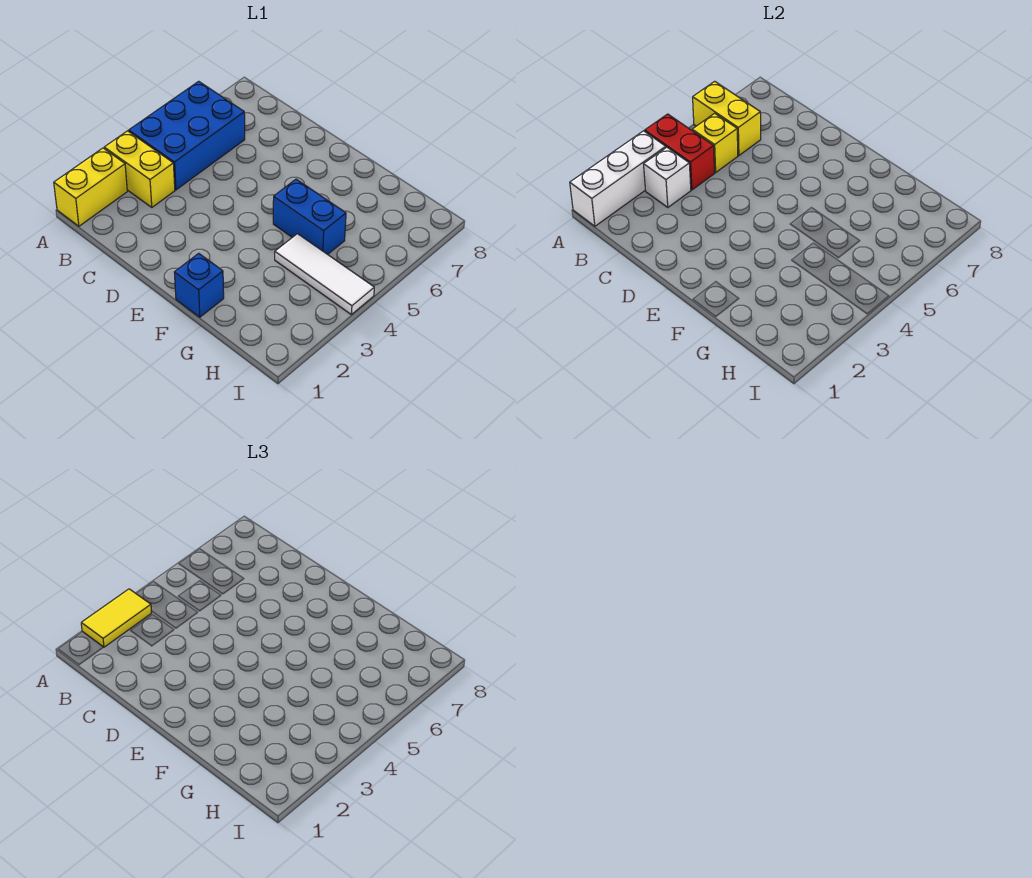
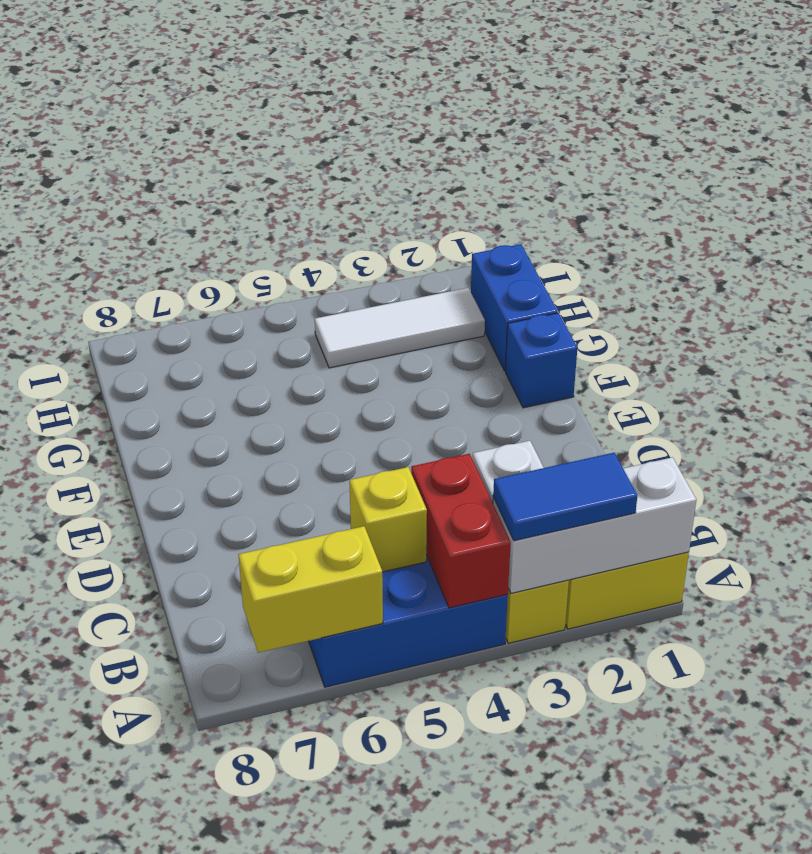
yellow tile A2:A3 level 3 -> blue tile A2:A3 level 3
yellow brick A6:B6 level 2 -> yellow brick A6:A7 level 2
blue brick F5:G5 level 1 -> blue brick G1:H1 level 1
white tile G4:I4 level 1 -> white tile H2:H4 level 1

